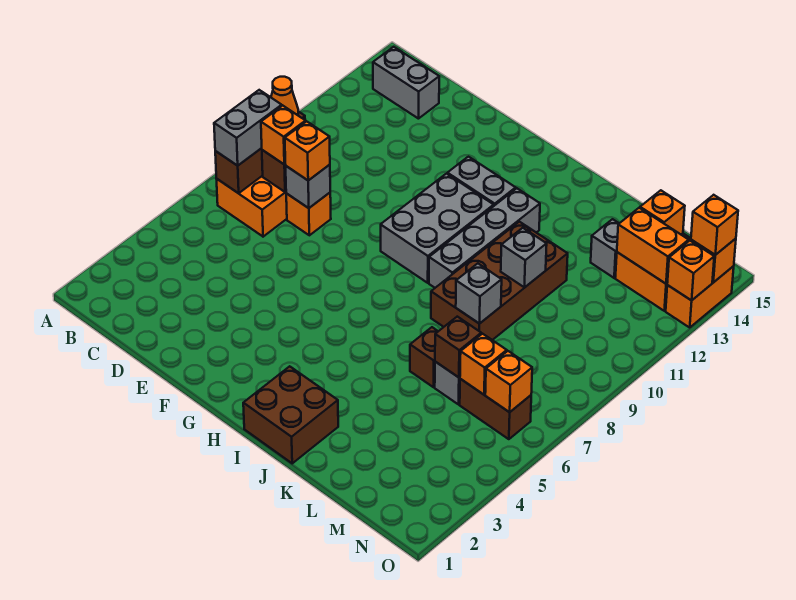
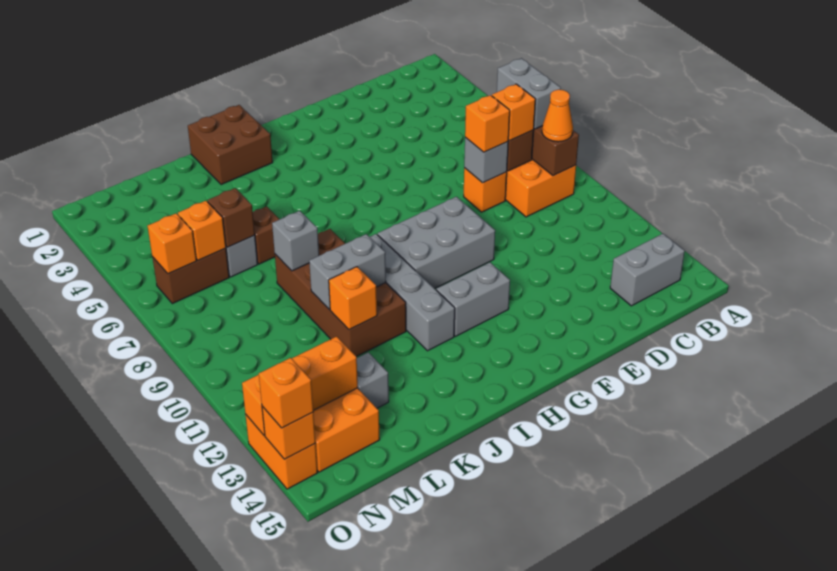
grey brick G9:H11 level 1 -> grey brick F9:H10 level 1
grey brick K10 level 2 -> grey brick J10:K10 level 2
orange brick M14 level 2 -> orange brick K11 level 2

